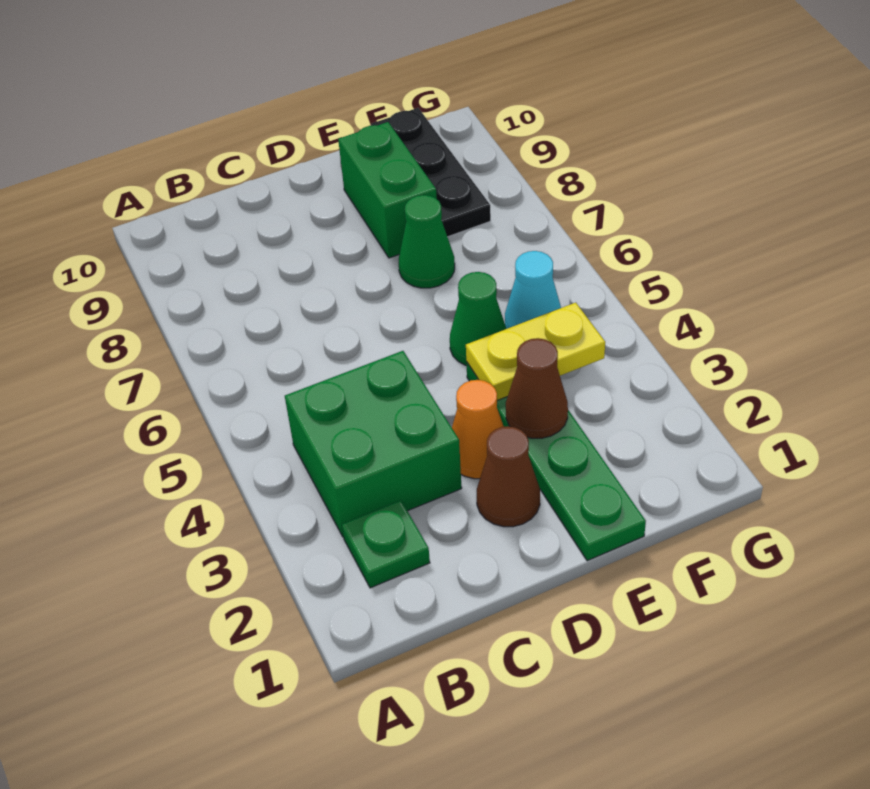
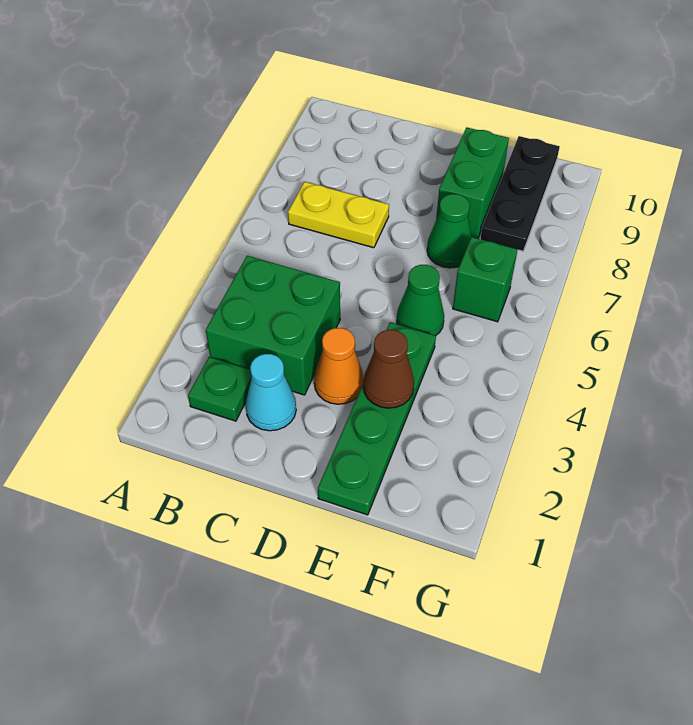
brown cone D2 level 1 -> none
yellow plate E4:F4 level 2 -> yellow plate B7:C7 level 1
cyan cone F5 level 1 -> cyan cone C2 level 1
none -> green brick F6 level 1

